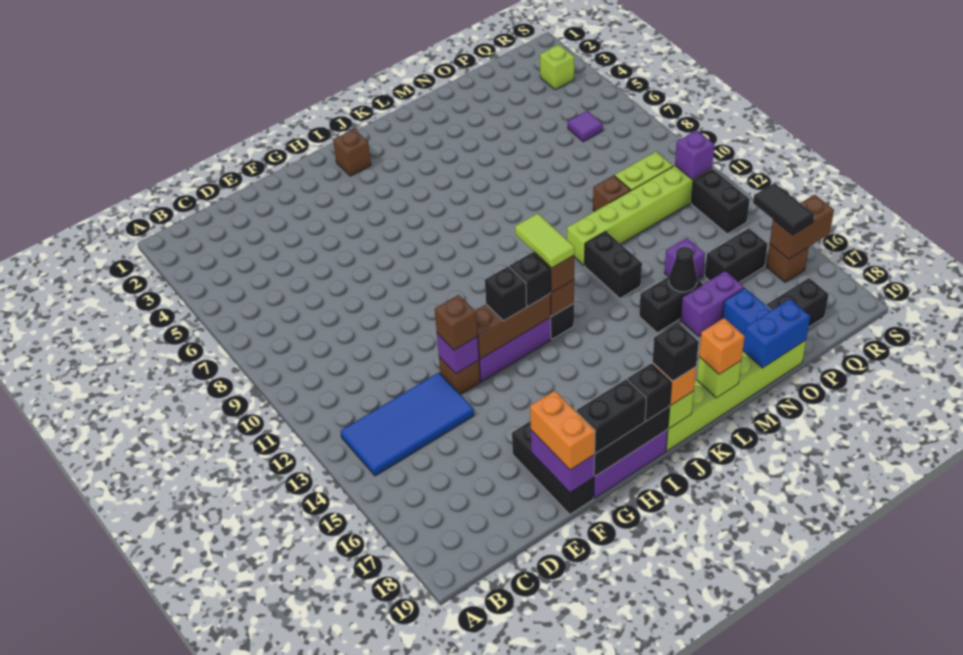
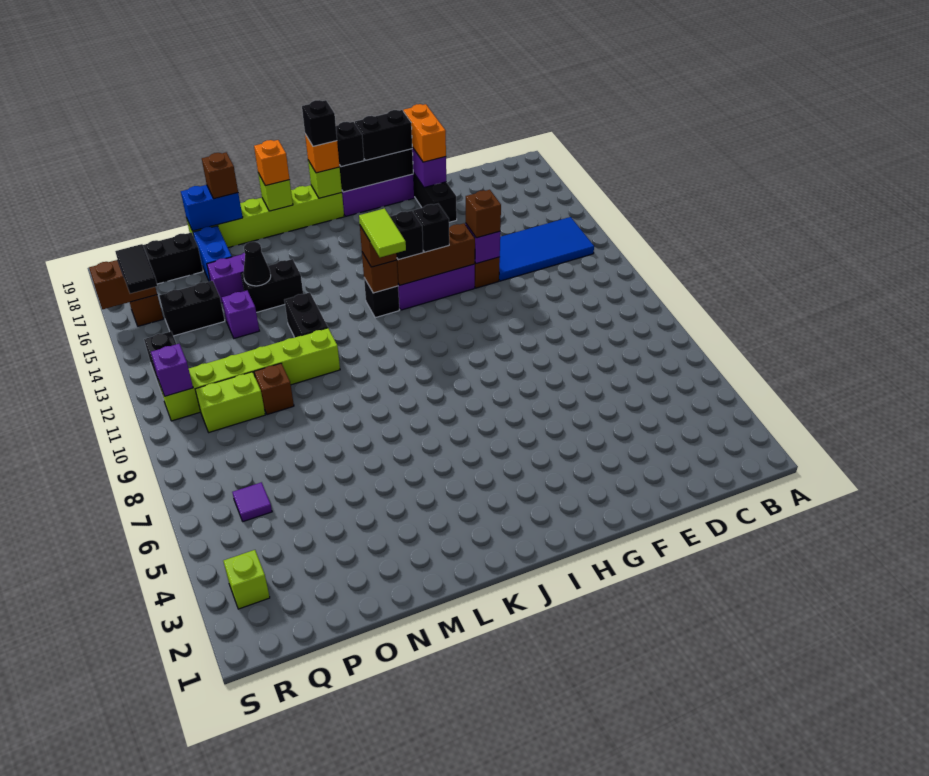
brown brick I2 level 1 -> brown brick N19 level 3

